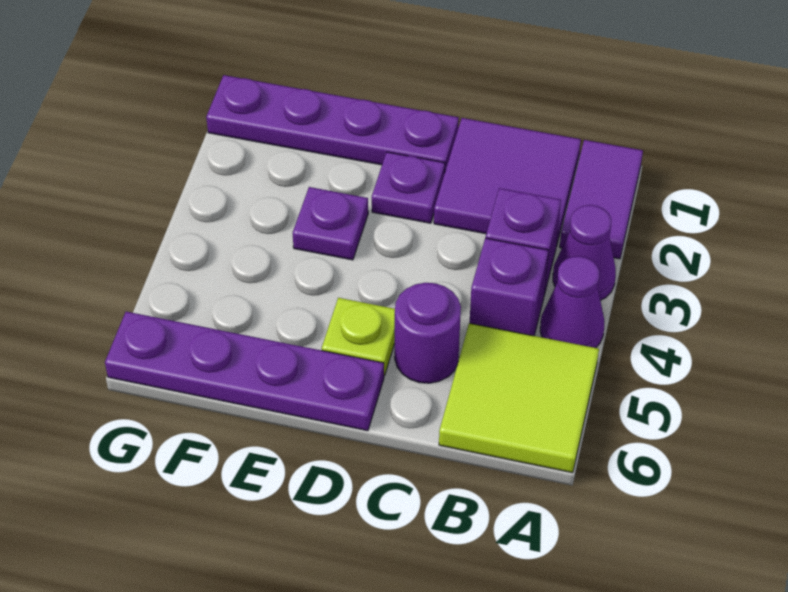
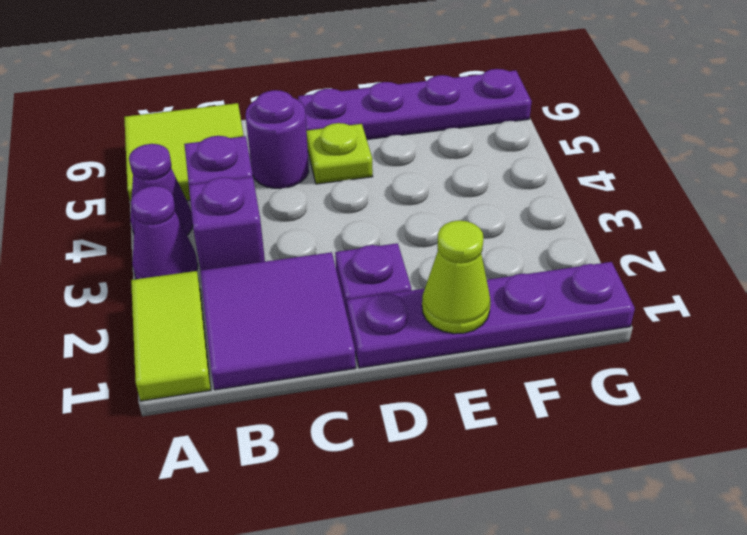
purple tile A1:A2 level 1 -> lime tile A1:A2 level 1
none -> lime cone E1 level 2
purple plate E3 level 1 -> none

